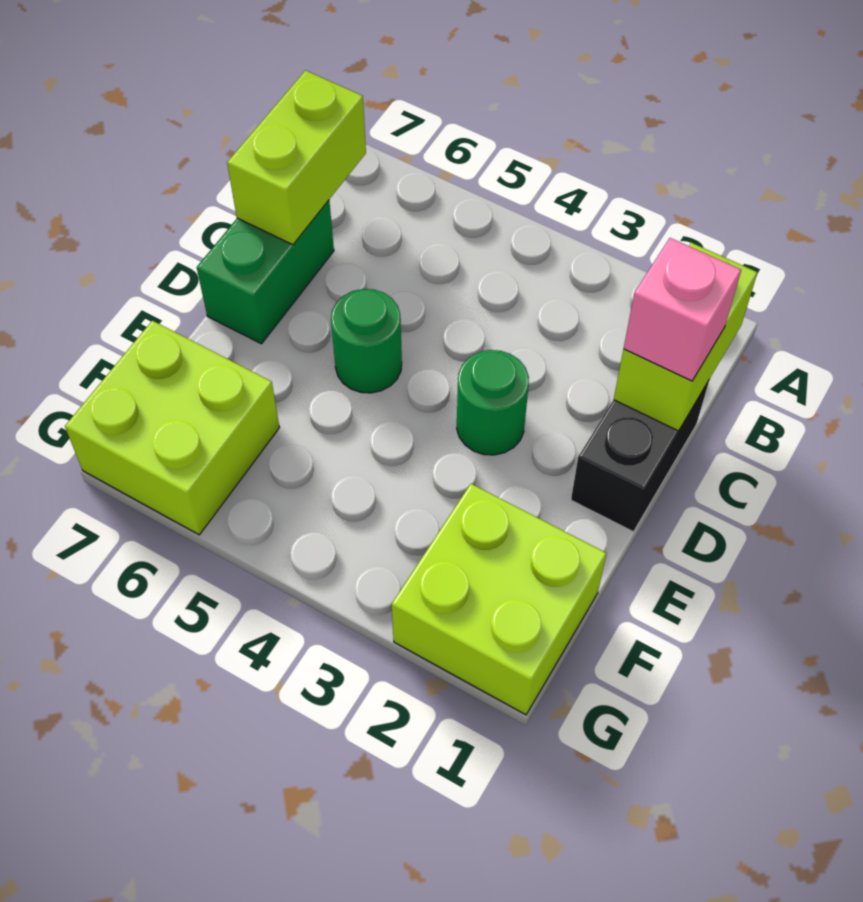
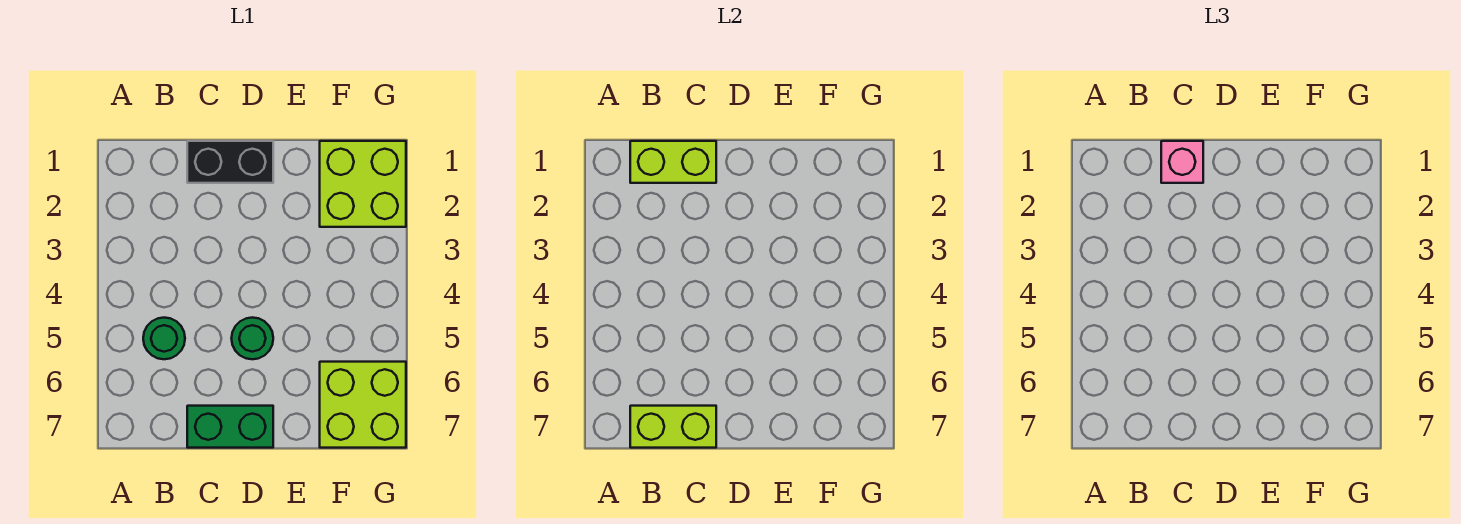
green round brick D3 level 1 -> green round brick B5 level 1

